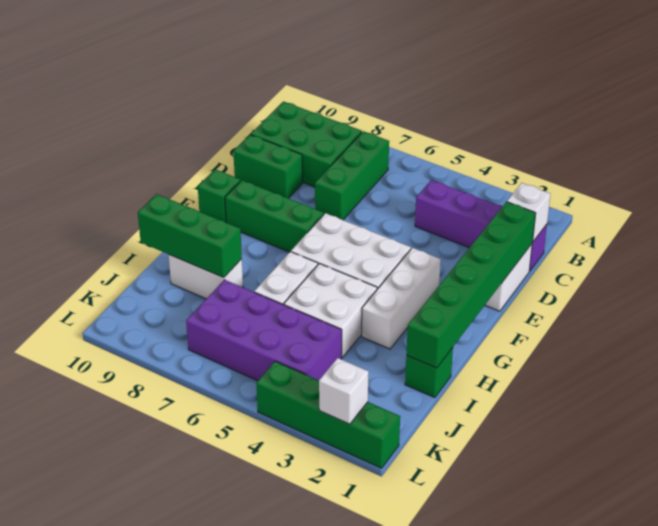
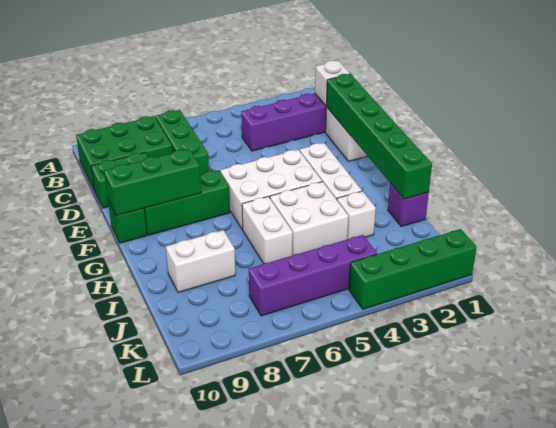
green brick I1 level 1 -> purple brick I1 level 1
green brick I8:I10 level 2 -> green brick F8:F10 level 2
purple brick J4:K7 level 1 -> purple brick K4:K7 level 1
white brick L2 level 2 -> white brick I3 level 1

